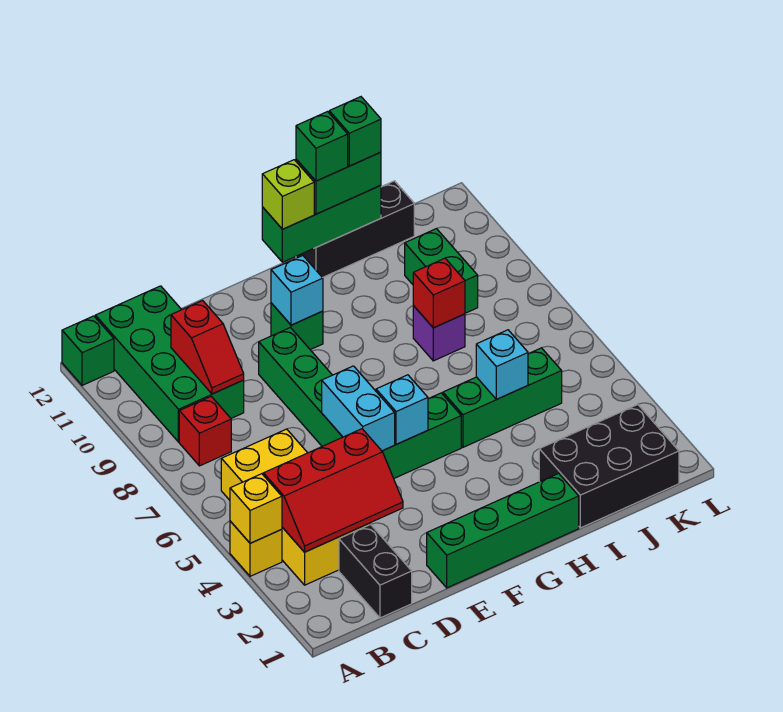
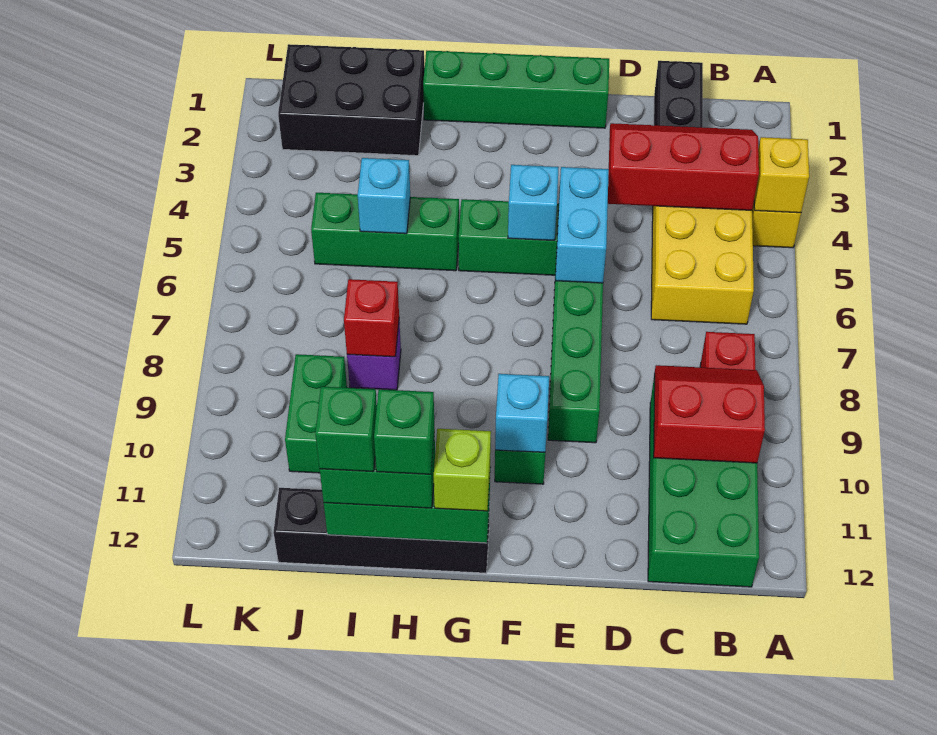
green brick A12 level 1 -> none
red slope C9:C10 level 2 top 10 -> red slope B9:C10 level 2 top 10
black brick H12:J12 level 1 -> black brick G12:J12 level 1

